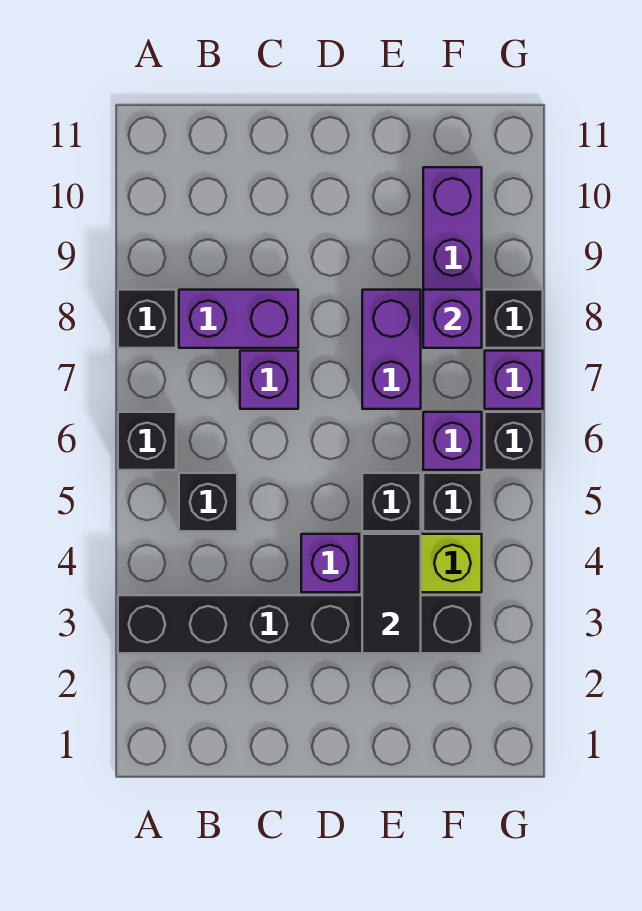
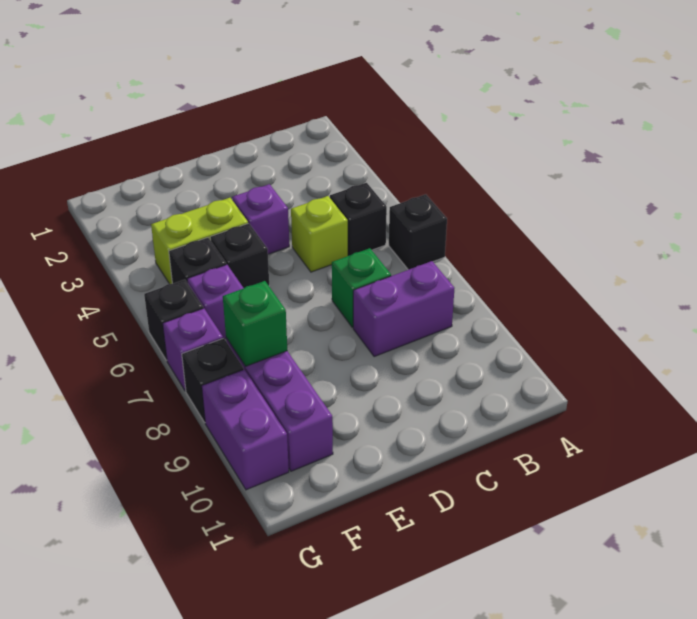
black brick A3:F3 level 1 -> none
black brick A8 level 1 -> none
none -> lime brick C5 level 1
purple brick C7 level 1 -> green brick C7 level 1
black tile E3:E4 level 2 -> none
purple brick E7:E8 level 1 -> purple brick G9:G10 level 1
purple brick F8 level 2 -> green brick F8 level 2

